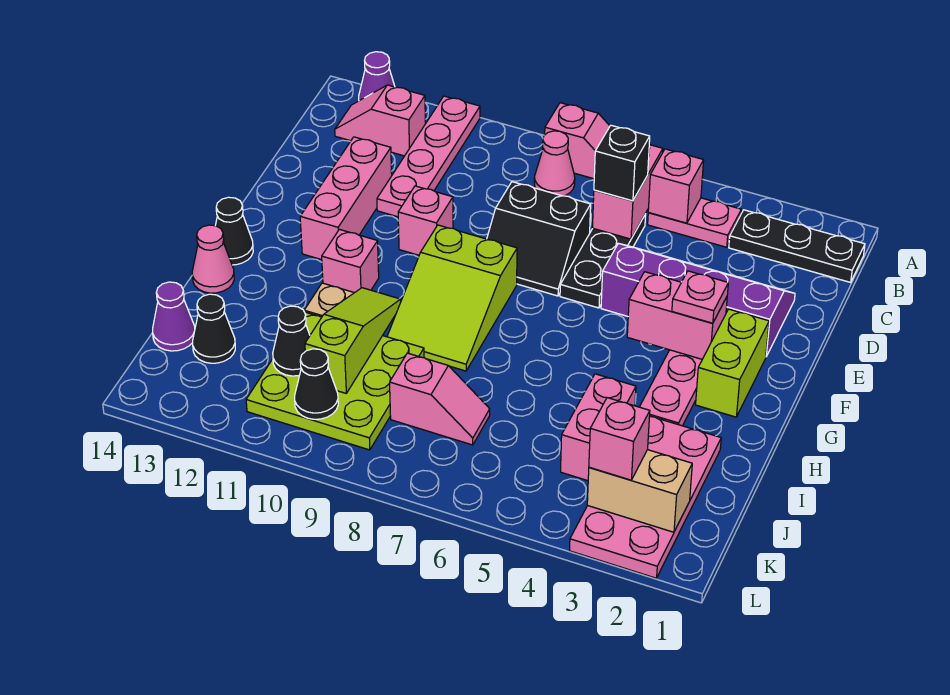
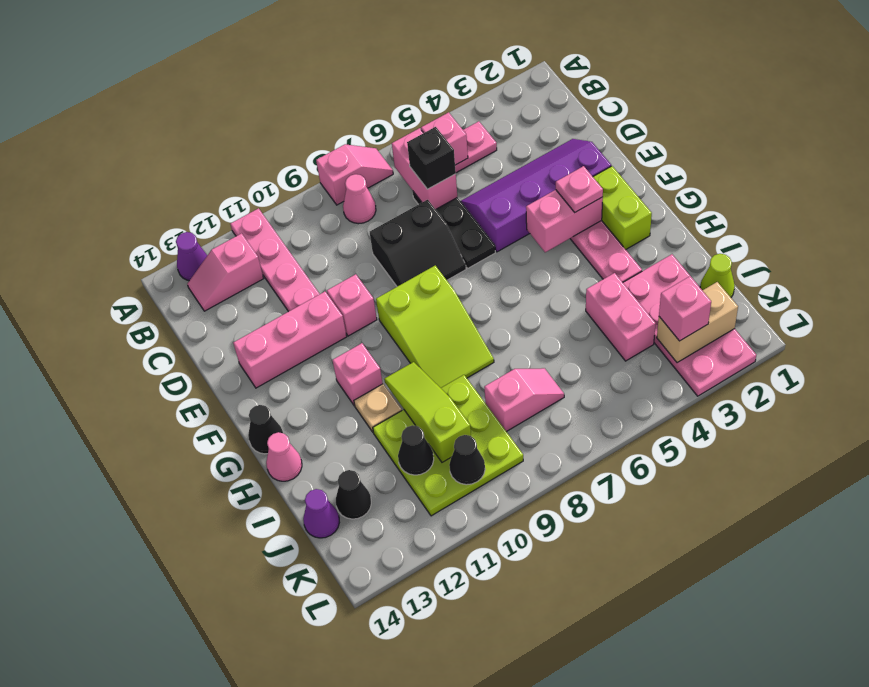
black plate B1:B3 level 1 -> none
pink brick D12:F12 level 1 -> pink brick E11:E13 level 1
none -> lime cone J1 level 1

